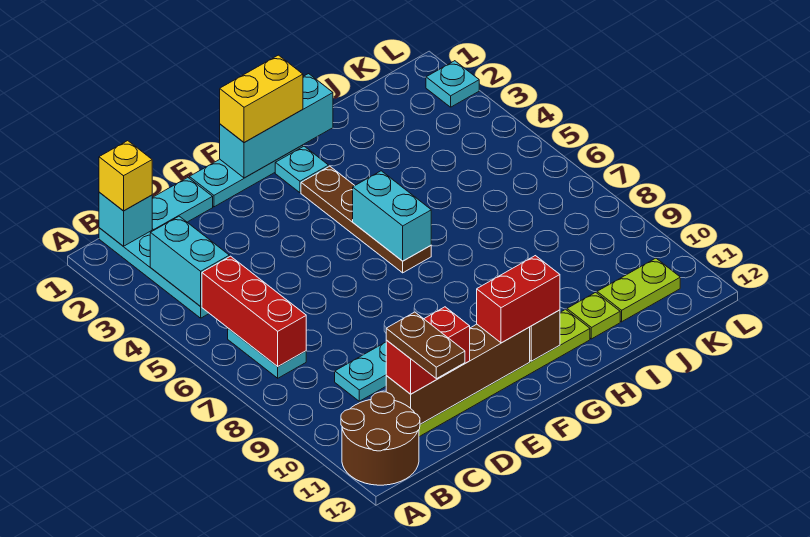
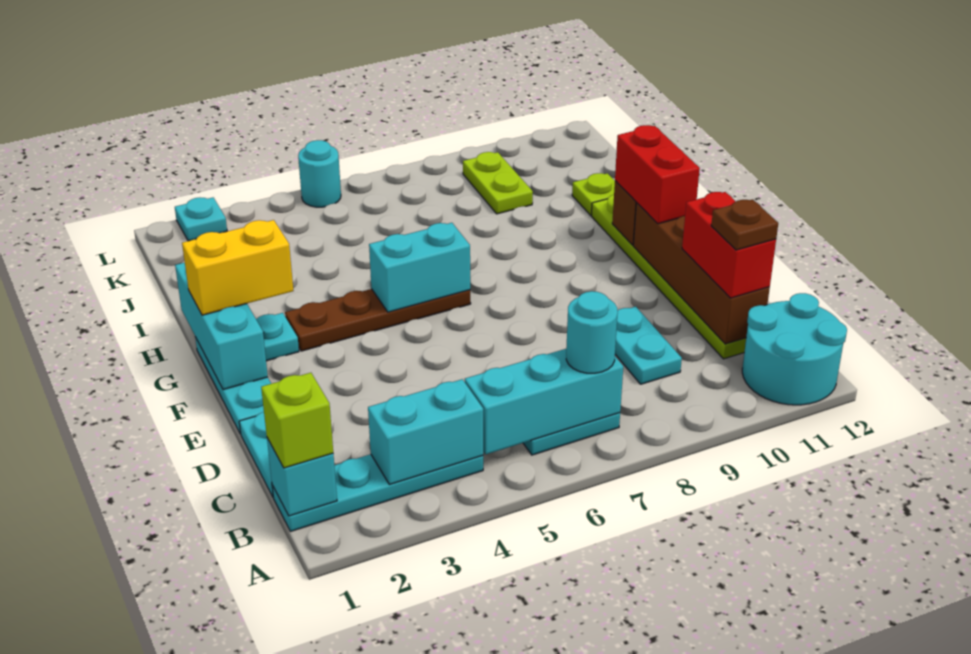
brown round brick A11:B12 level 1 -> cyan round brick A11:B12 level 1
yellow brick B1 level 3 -> lime brick B1 level 3
red brick B5:B7 level 2 -> cyan brick B5:B7 level 2
none -> cyan round brick B7 level 3
brown plate C11:C12 level 4 -> brown plate C11 level 4
yellow brick F1:G1 level 3 -> yellow brick G1:G2 level 3
lime plate J11:K11 level 1 -> lime plate J9:K9 level 1
none -> cyan round brick L5 level 1

